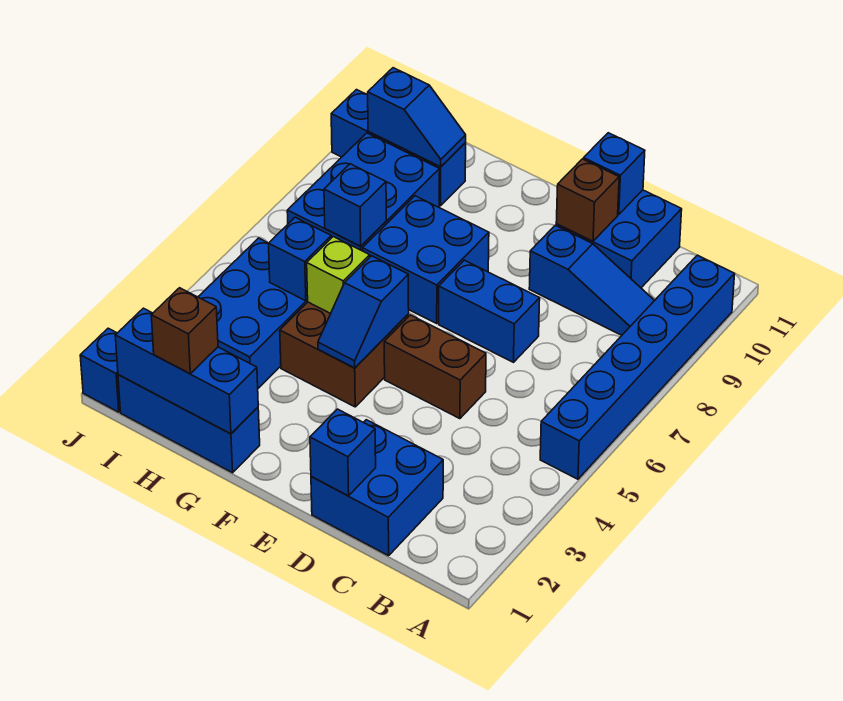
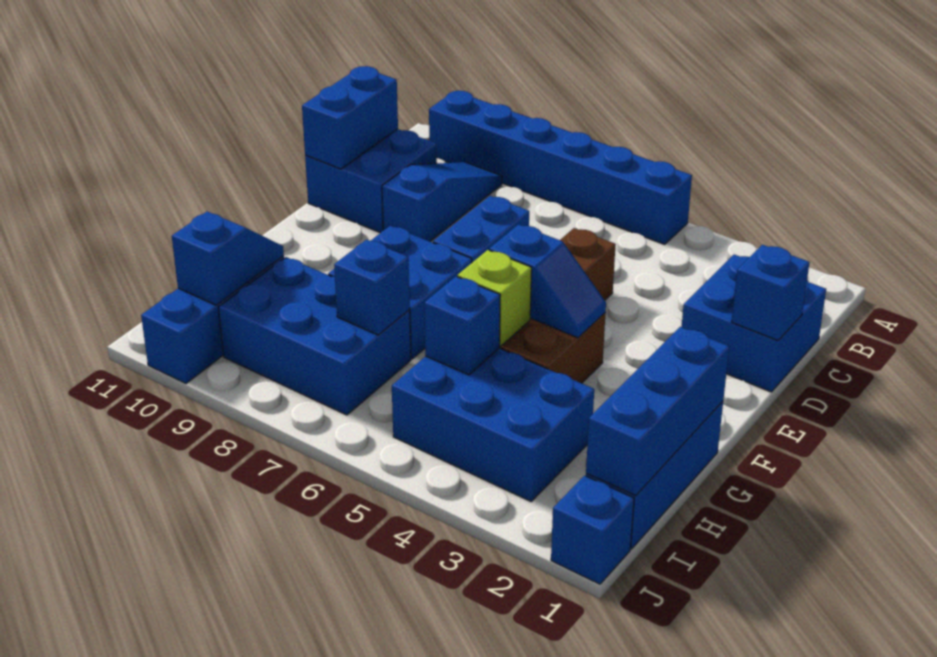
brown brick D10 level 2 -> none
blue brick D11 level 2 -> blue brick C11:D11 level 2
brown brick H1 level 3 -> none

